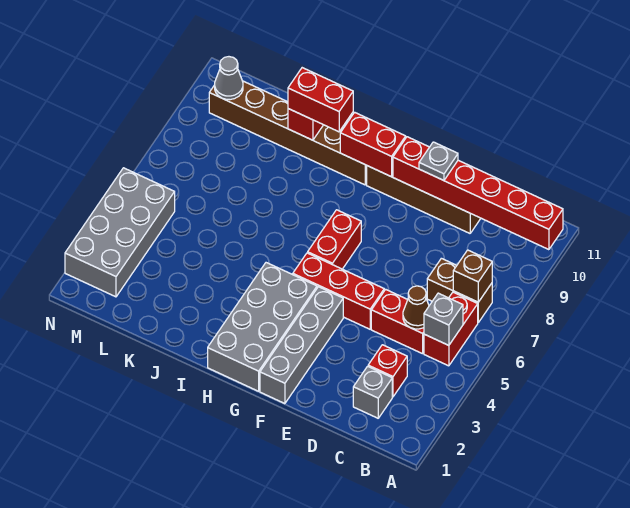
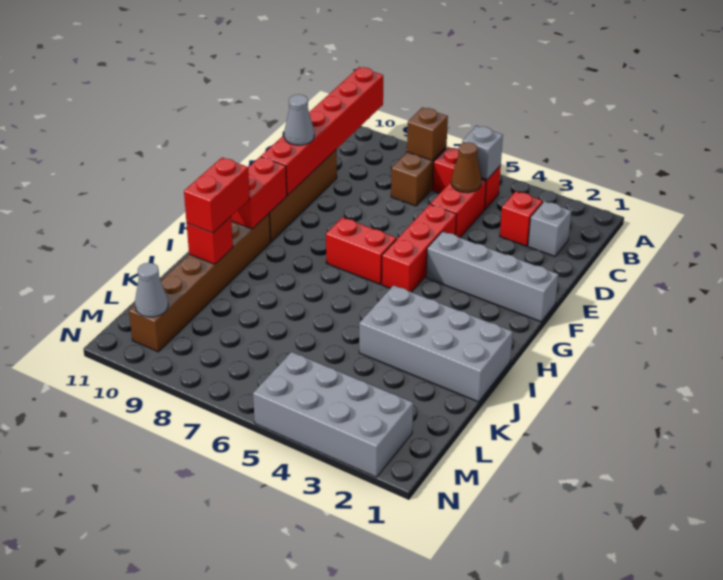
grey plate E10 level 3 -> grey cone E10 level 3
grey brick G1:H4 level 1 -> grey brick I1:J4 level 1

